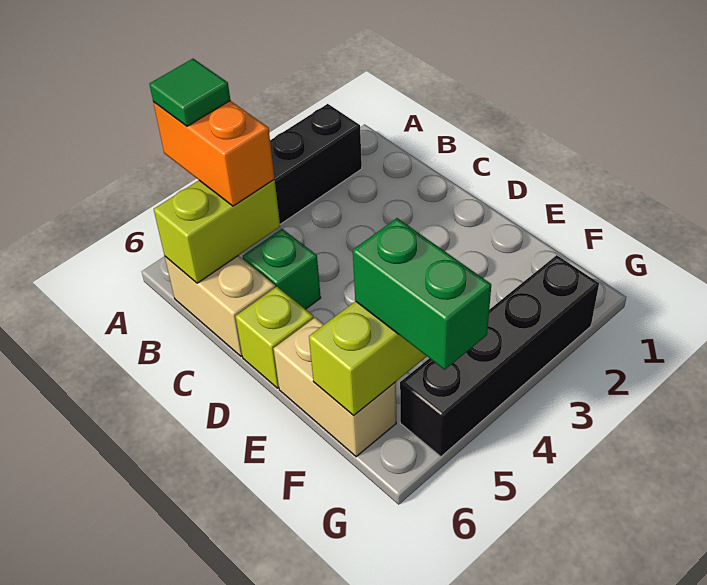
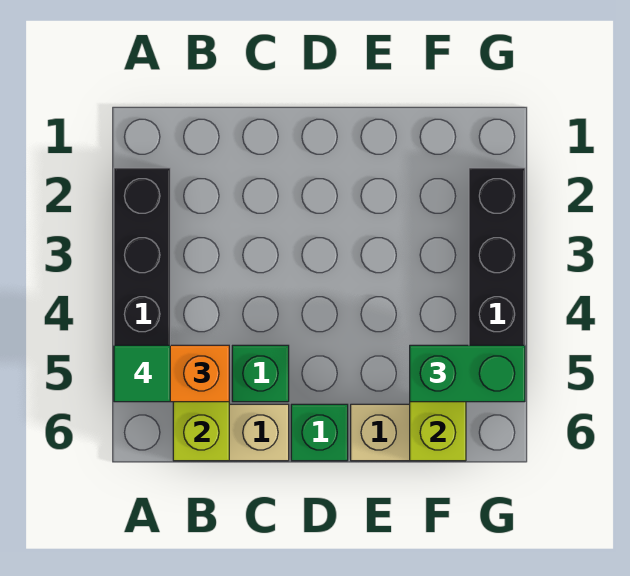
lime brick D6 level 1 -> green brick D6 level 1

